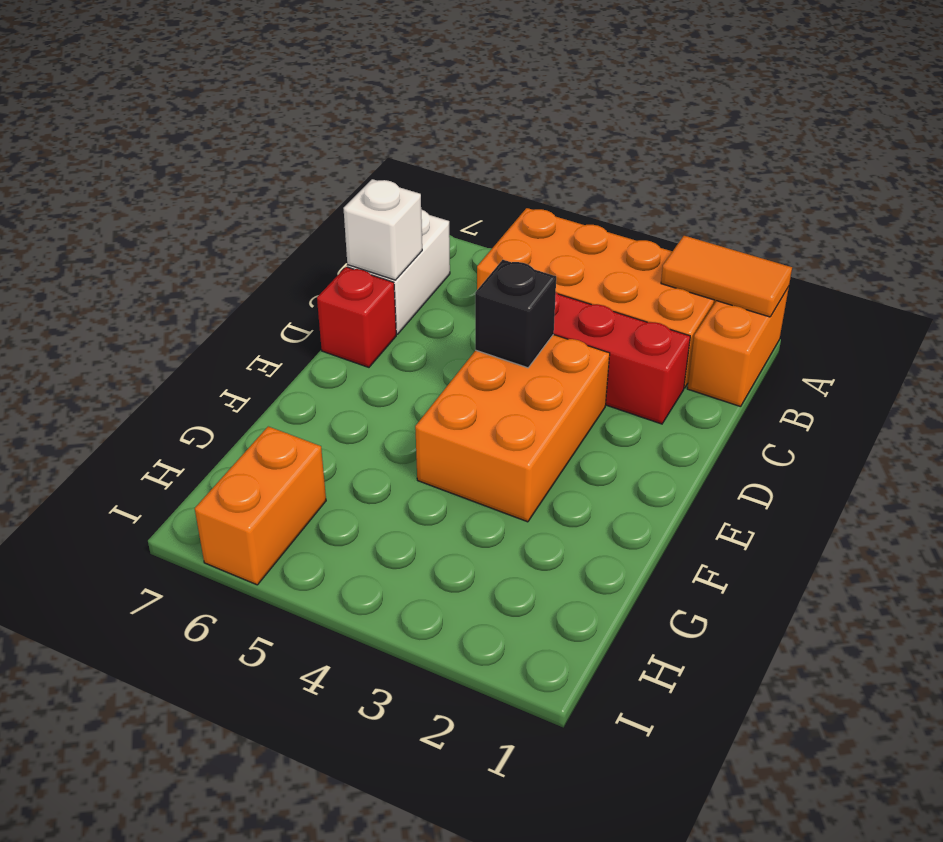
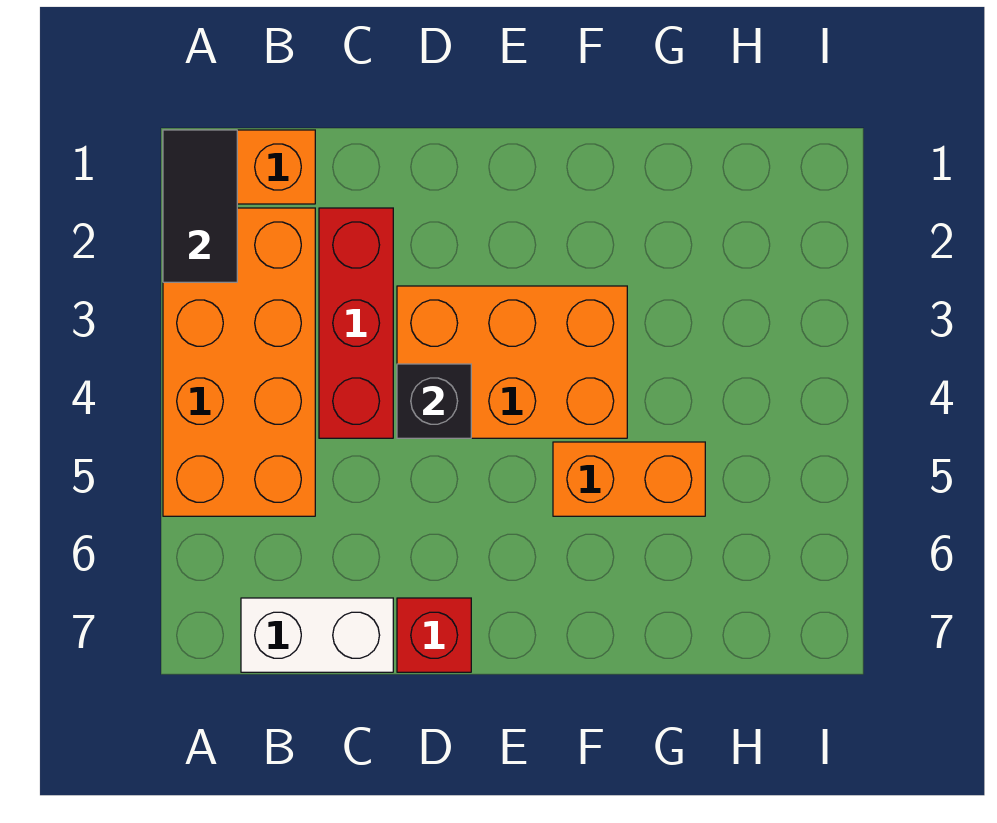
orange tile A1:A2 level 2 -> black tile A1:A2 level 2
white brick C7 level 2 -> none
orange brick H6:I6 level 1 -> orange brick F5:G5 level 1

